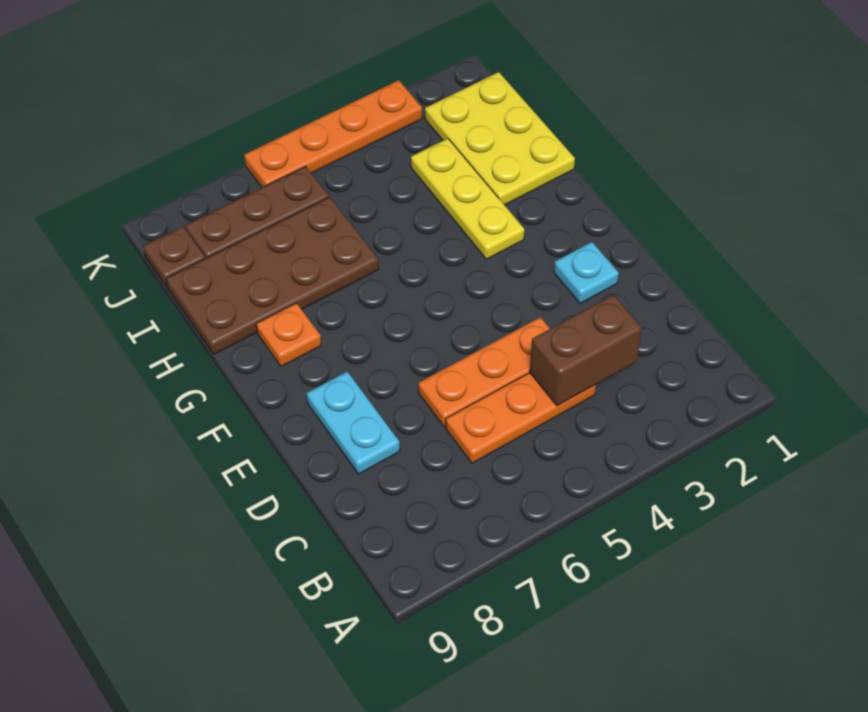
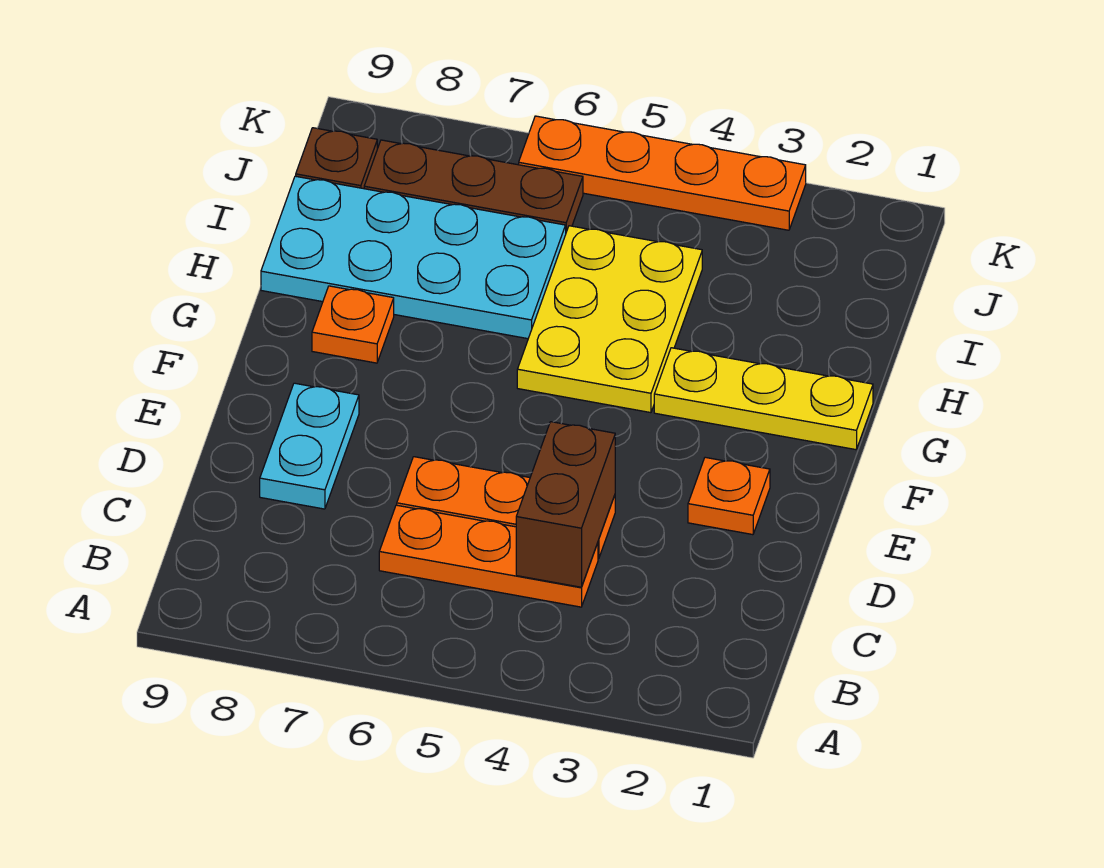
brown brick C3:C4 level 2 -> brown brick C4:D4 level 2
cyan plate E2 level 1 -> orange plate E2 level 1
yellow plate G3:I3 level 1 -> yellow plate G1:G3 level 1
yellow plate H1:J2 level 1 -> yellow plate G4:I5 level 1
brown plate H6:I9 level 1 -> cyan plate H6:I9 level 1

